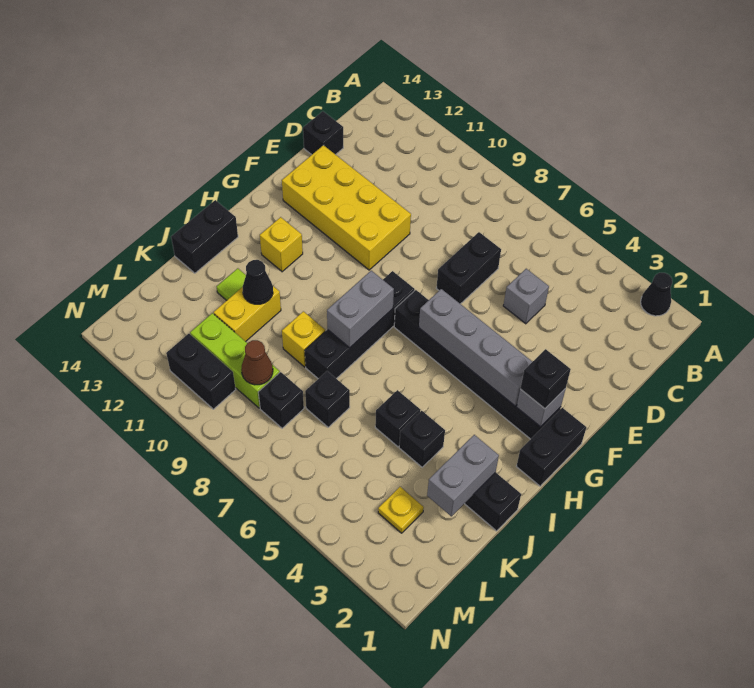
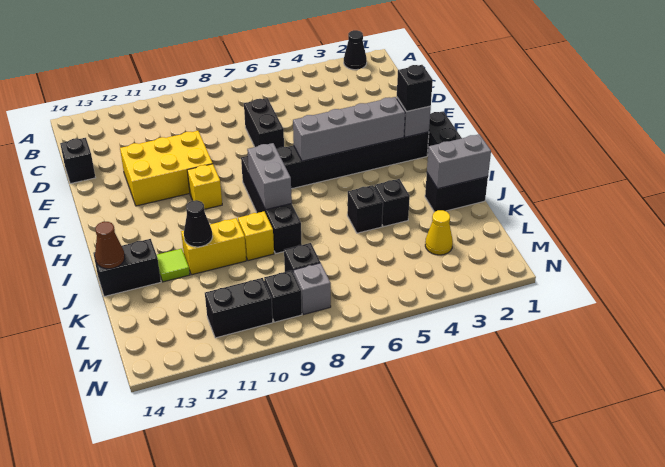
grey brick D5 level 1 -> grey brick M8 level 1
yellow brick E10:F13 level 1 -> yellow brick E10:F12 level 1
yellow brick H12 level 1 -> yellow brick G10 level 1
black brick I14:J14 level 1 -> black brick J13:J14 level 1
grey brick J2:K2 level 2 -> grey brick J1:J2 level 2
yellow brick J11:K11 level 1 -> yellow brick J10:J11 level 1
black brick K7 level 1 -> black brick M9 level 1
yellow plate L3 level 1 -> yellow cone L3 level 1
lime brick L9:L11 level 1 -> none
brown cone L9 level 2 -> brown cone J14 level 2

